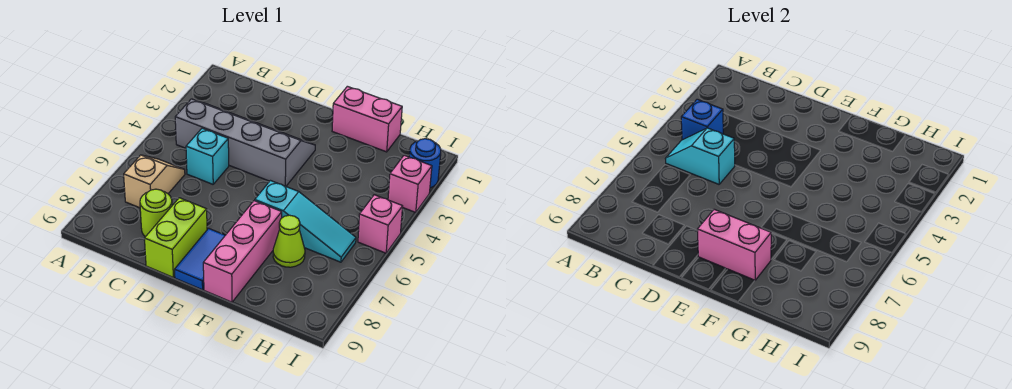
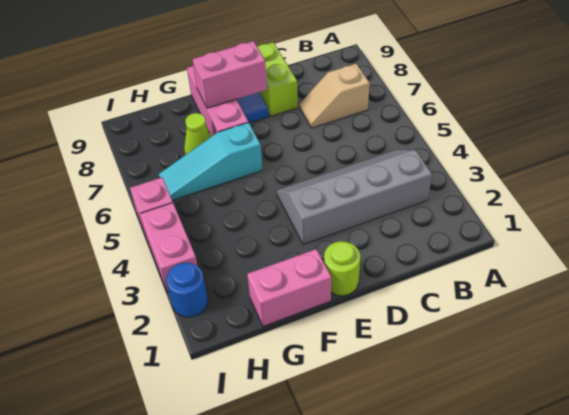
grey slope B3:E4 level 1 top 4 -> grey slope B3:E4 level 1 top 3
blue brick B4 level 2 -> none
cyan slope B5:C5 level 2 top C -> none
tan slope B6:B7 level 1 top 7 -> tan slope B7:C7 level 1 top B
cyan brick C5 level 1 -> none
lime round brick C8 level 1 -> lime round brick E1 level 1
pink brick I3 level 1 -> pink brick I3:I4 level 1

